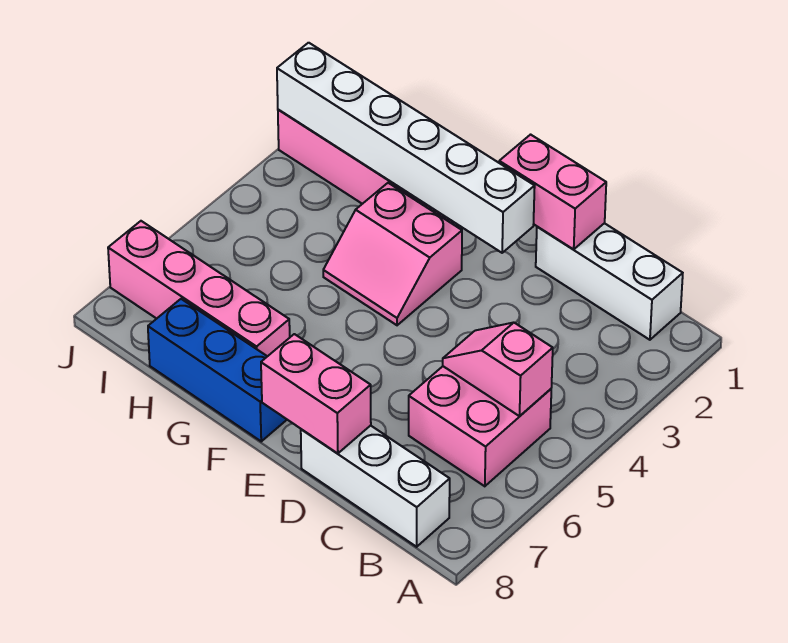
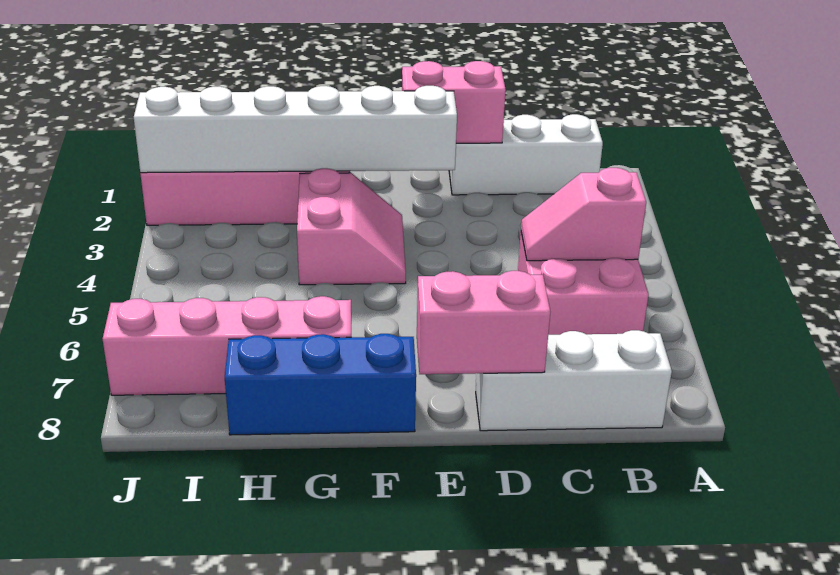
pink slope F3:G4 level 1 top 3 -> pink slope F3:G4 level 1 top G

